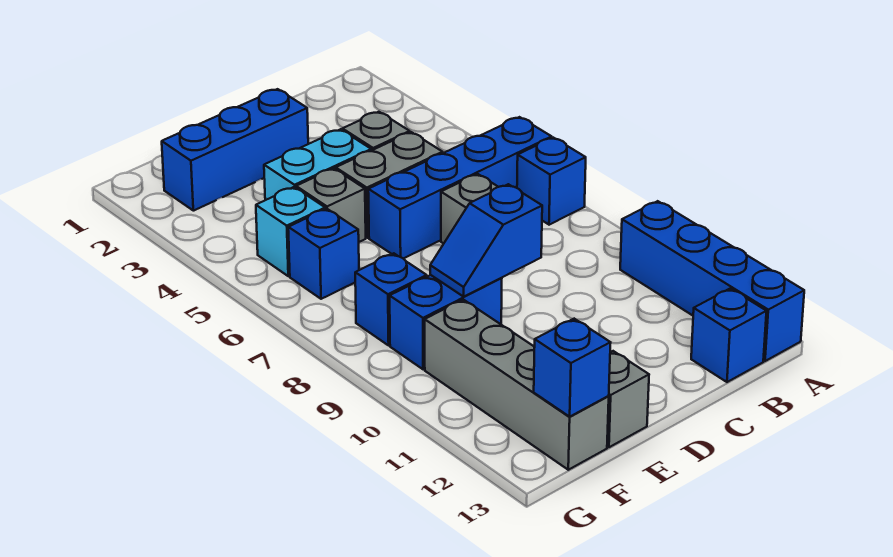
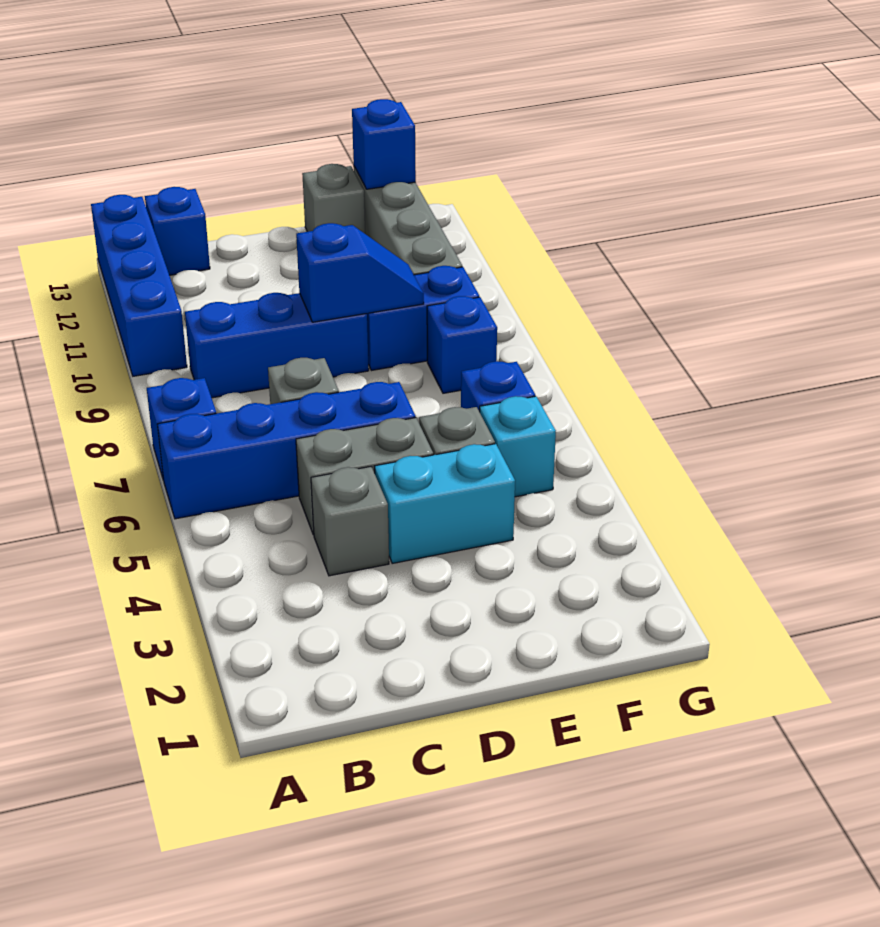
blue brick D2:F2 level 1 -> blue brick B9:D9 level 1

